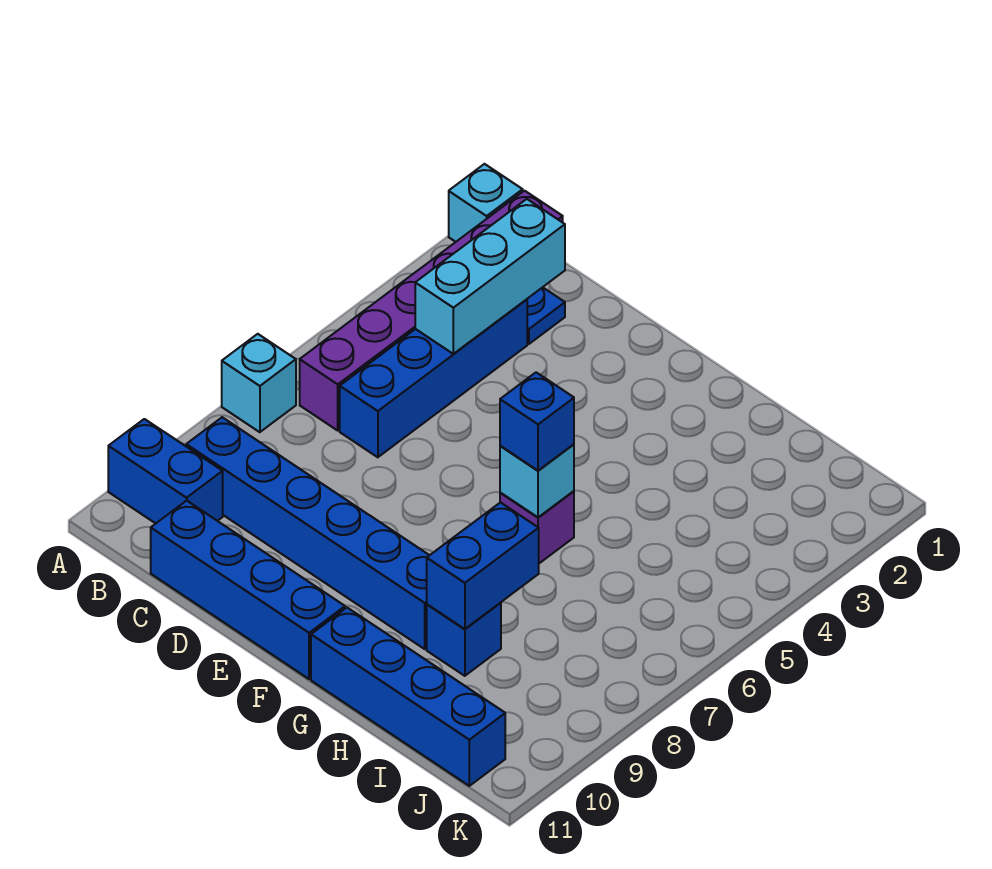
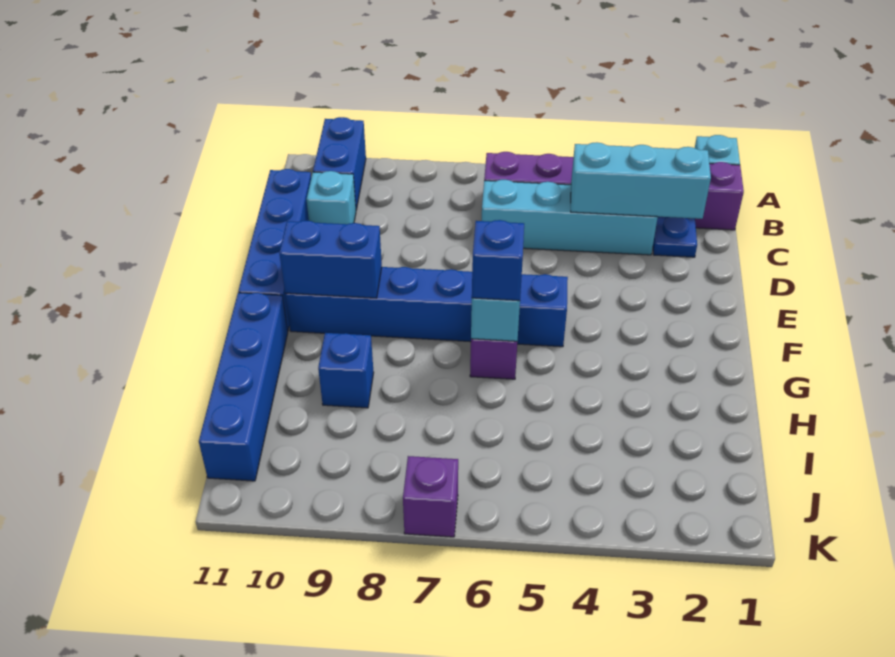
cyan brick A7 level 1 -> cyan brick C10 level 1
blue brick B9:G9 level 1 -> blue brick F5:F10 level 1
blue brick C3:C6 level 1 -> cyan brick C3:C6 level 1
blue brick H8:H9 level 2 -> blue brick F9:F10 level 2
none -> purple brick K7 level 1

